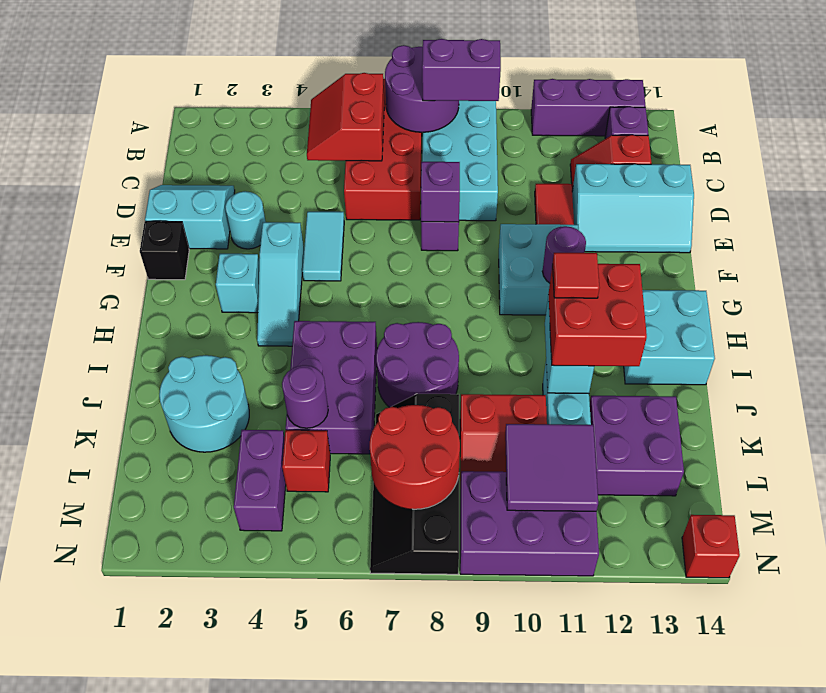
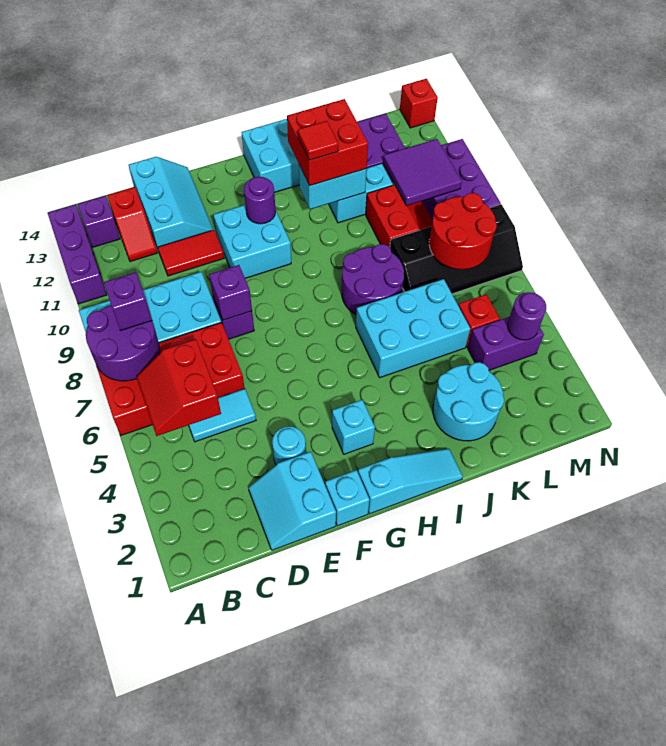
red slope B5:C6 level 2 top 6 -> red slope B5:C6 level 2 top C
purple brick B8:B9 level 3 -> purple brick B8 level 3
cyan tile E5:F5 level 1 -> cyan tile C5:D5 level 1
black brick F1 level 1 -> cyan brick F1 level 1
cyan slope F4:H4 level 1 top F -> cyan slope G1:I1 level 1 top G
purple brick I5:K6 level 1 -> cyan brick I5:K6 level 1
purple round brick K5 level 2 -> purple round brick M4 level 2

